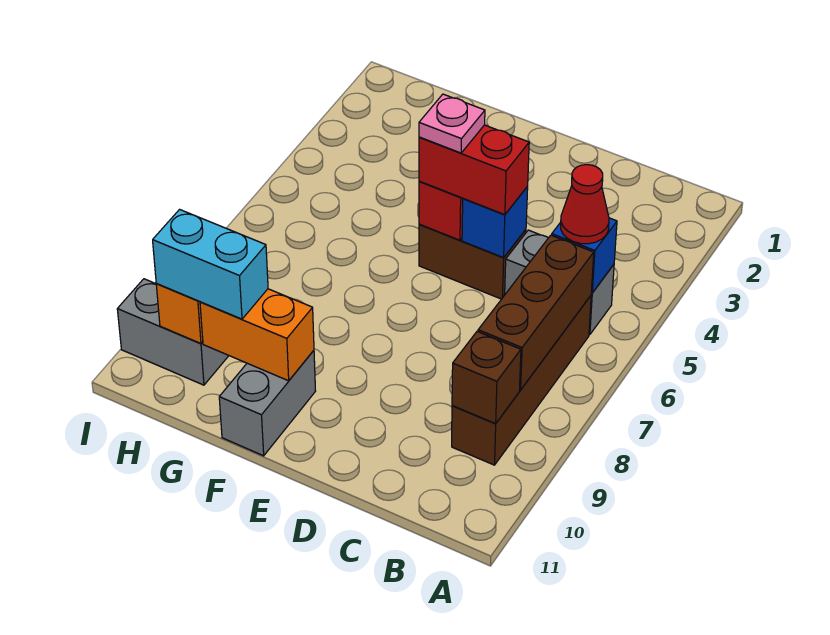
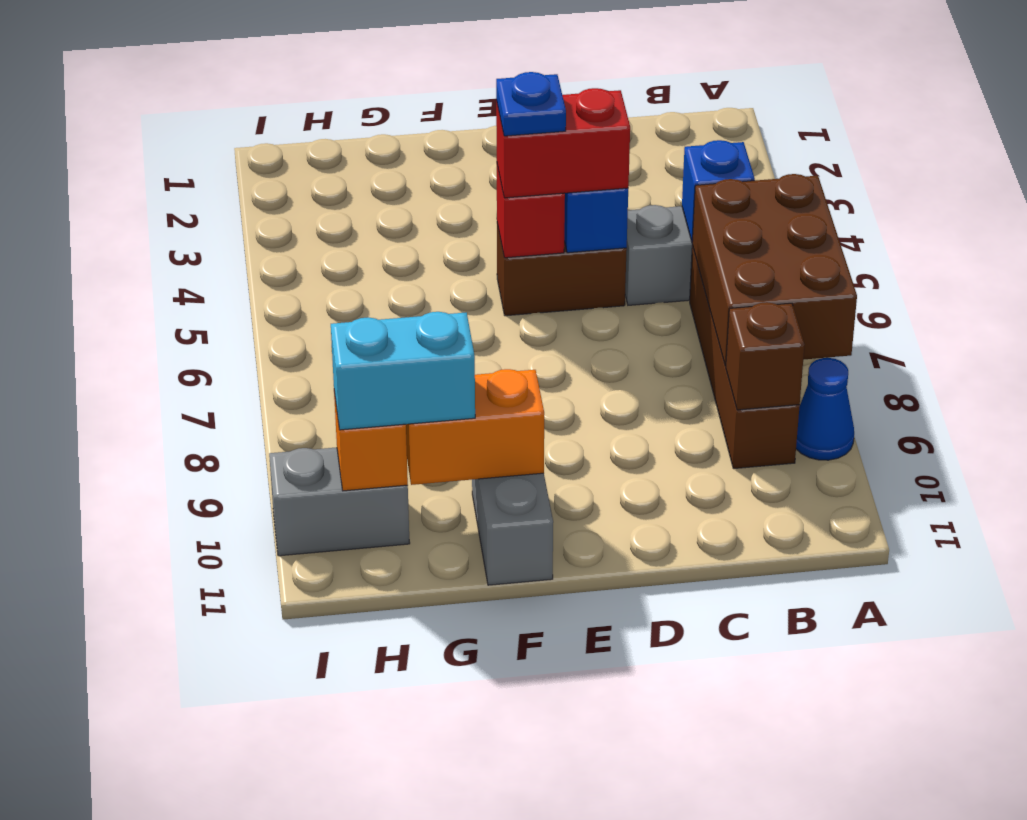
none -> blue cone A9 level 1
red cone B5 level 3 -> none
brown brick B6:B8 level 2 -> brown brick A6:B8 level 2
pink plate E5 level 4 -> blue plate E5 level 4

